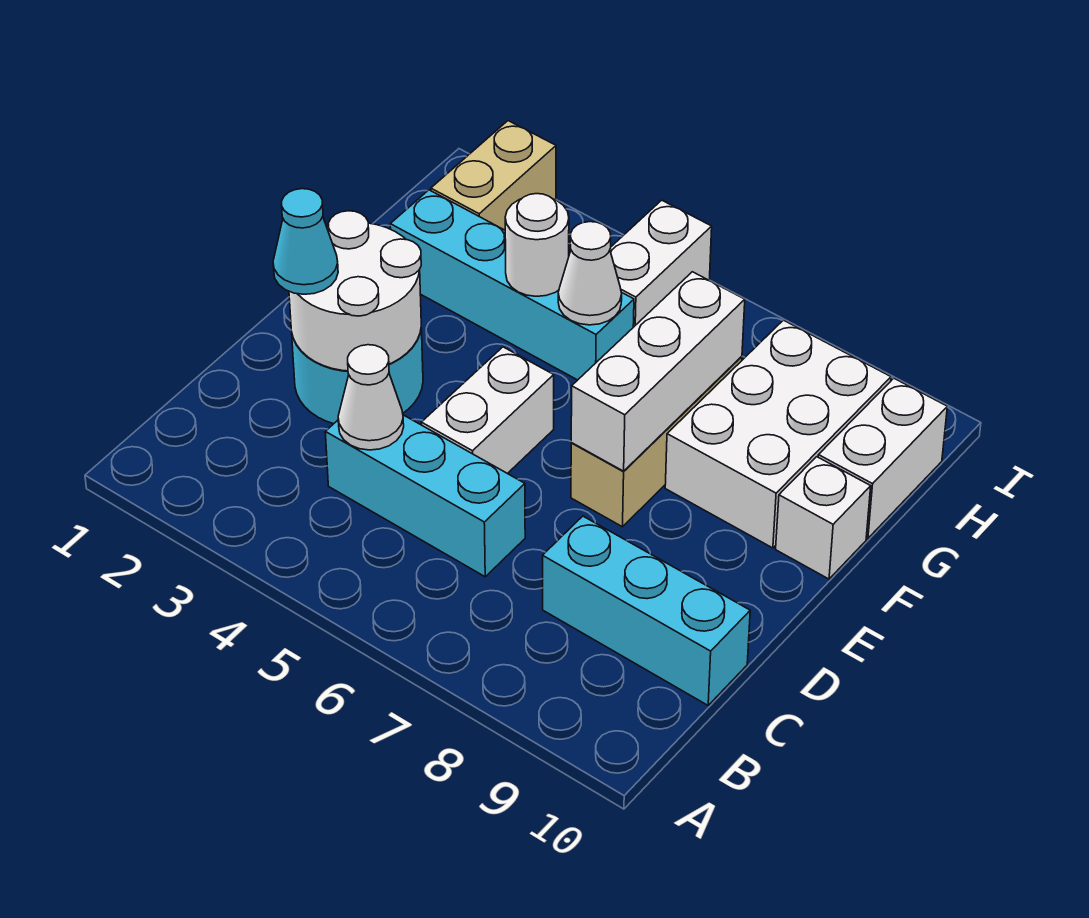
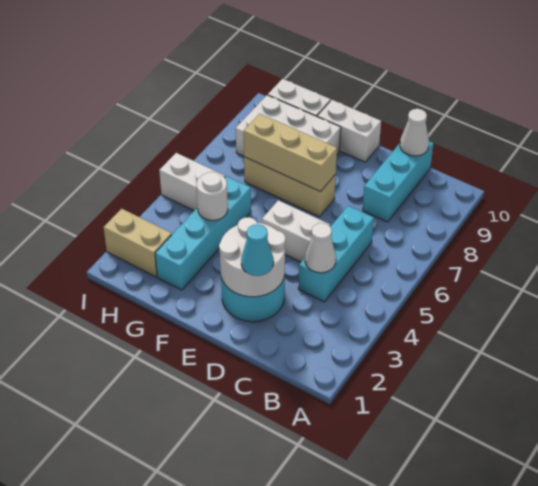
white brick E7:G7 level 2 -> tan brick E7:G7 level 2
white brick F10 level 1 -> white brick E10:F10 level 1
white cone G5 level 2 -> white cone C10 level 2

